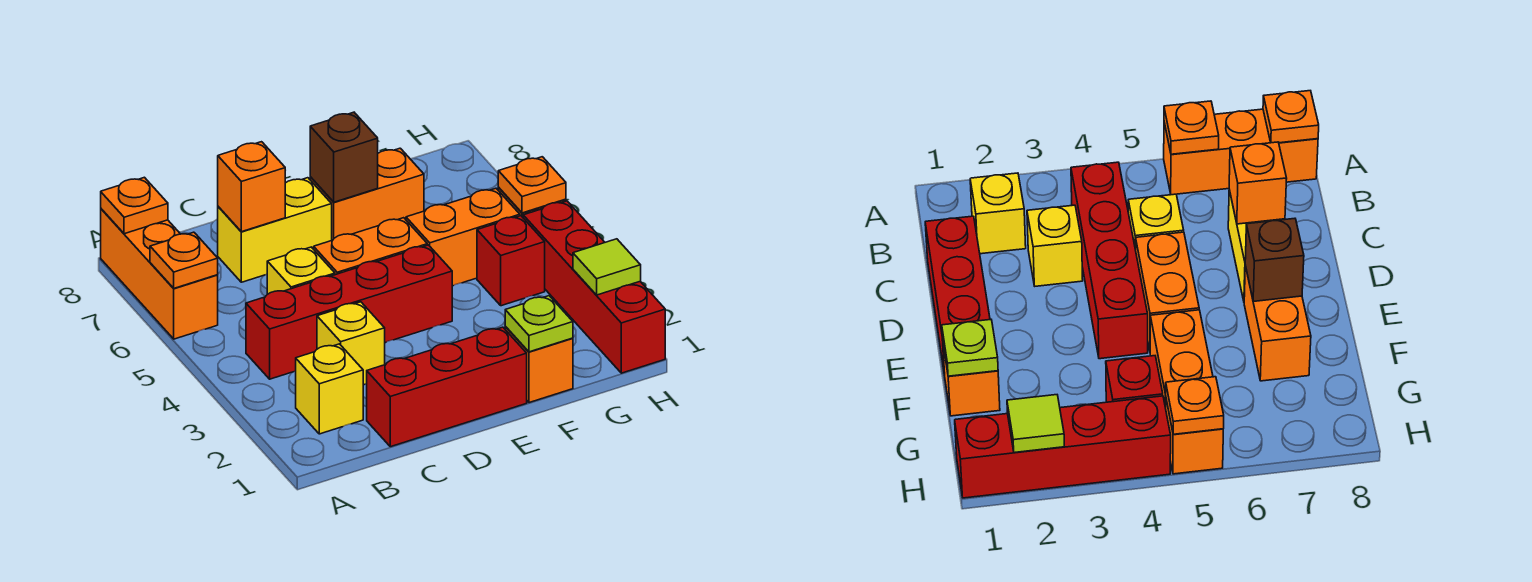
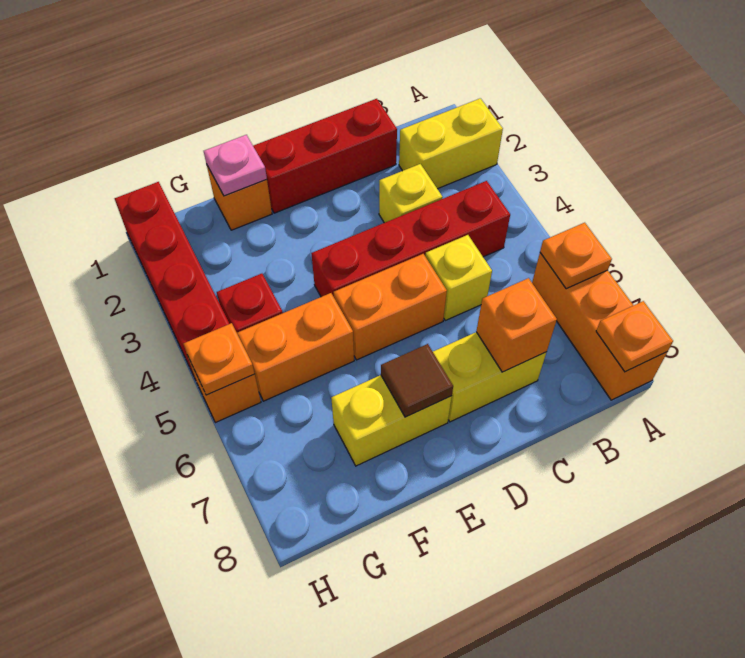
yellow brick B2 level 1 -> yellow brick A2:B2 level 1
orange brick E7:F7 level 1 -> yellow brick E7:F7 level 1
brown brick E7 level 2 -> brown tile E7 level 2
lime plate F1 level 2 -> pink plate F1 level 2
lime tile H2 level 2 -> none

